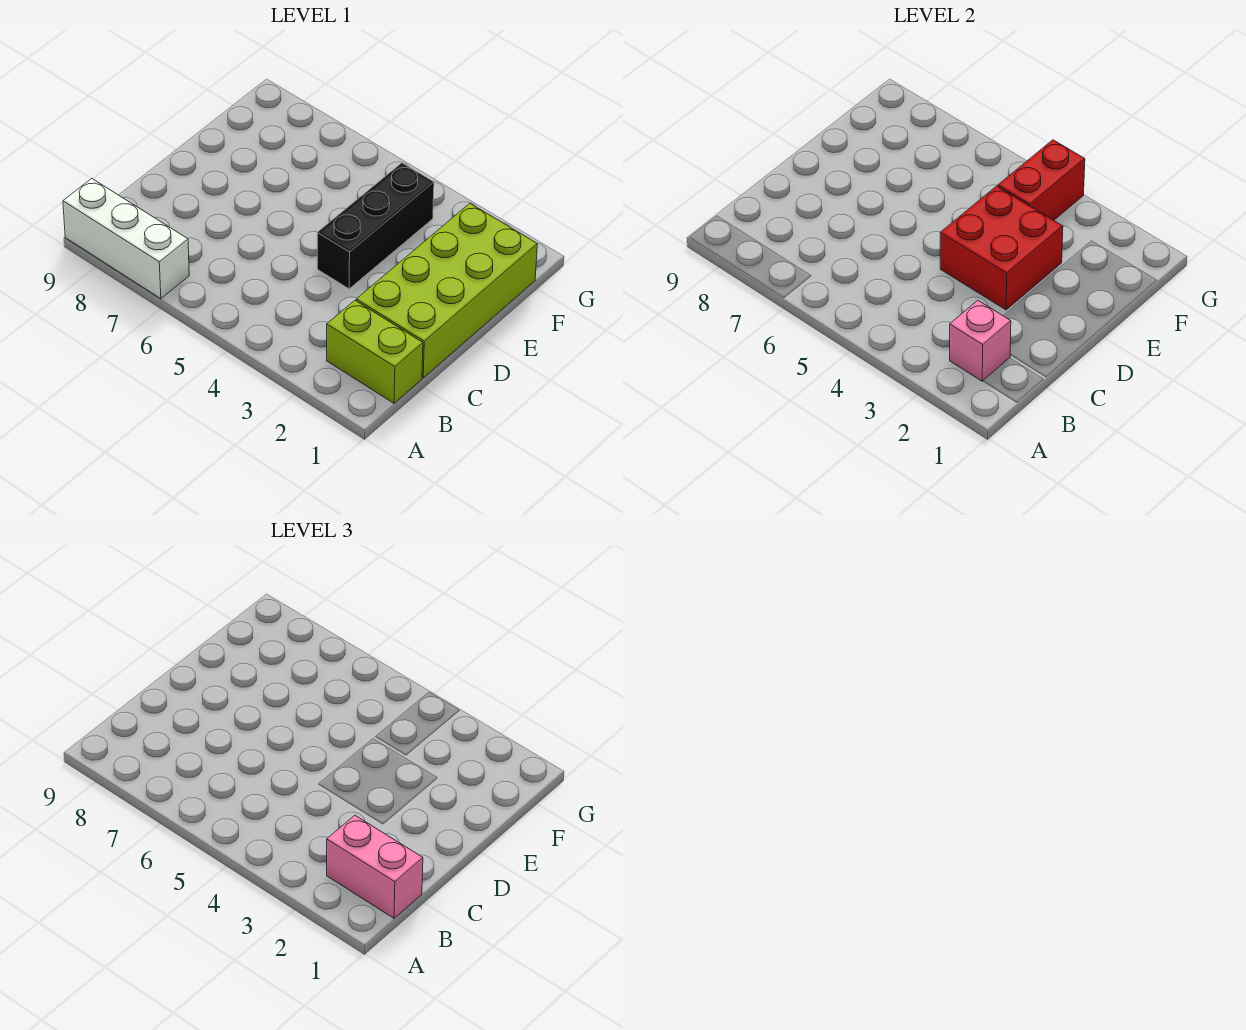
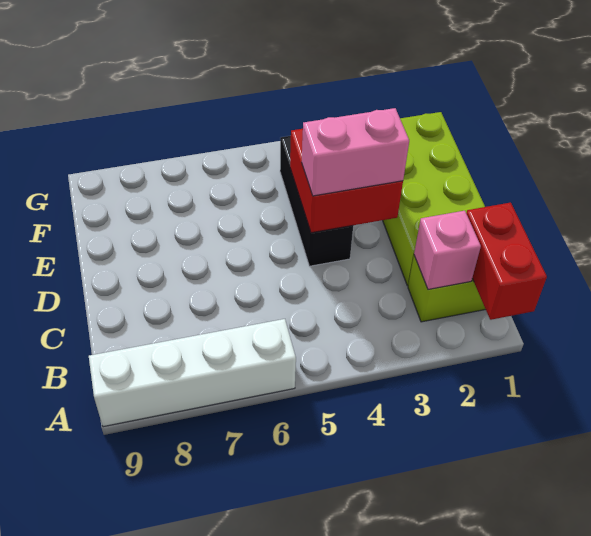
white brick A7:A9 level 1 -> white brick A6:A9 level 1
pink brick B1:B2 level 3 -> pink brick D3:D4 level 3
red brick F4:G4 level 2 -> red brick A1:B1 level 2

